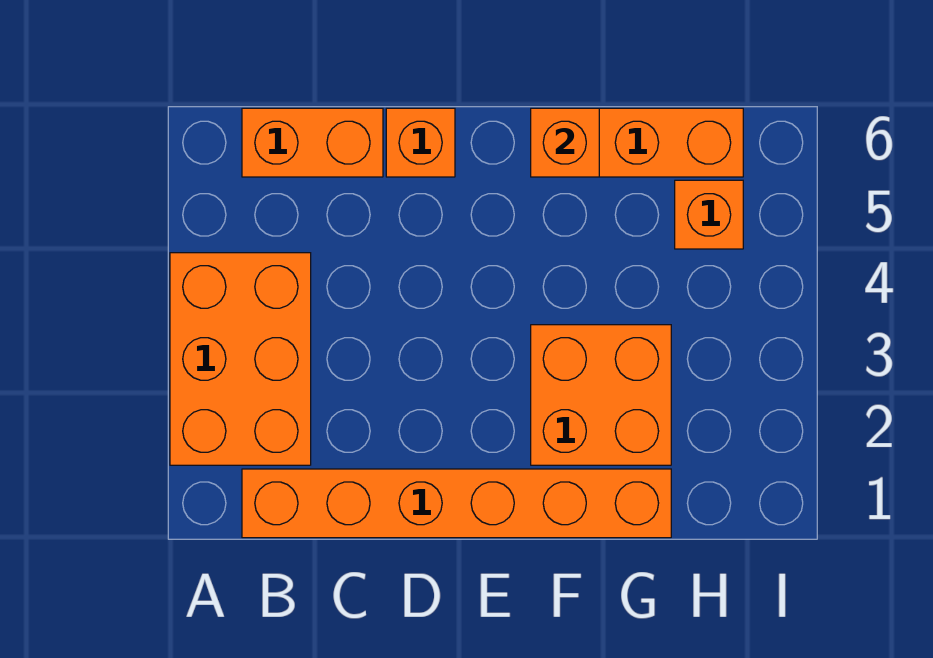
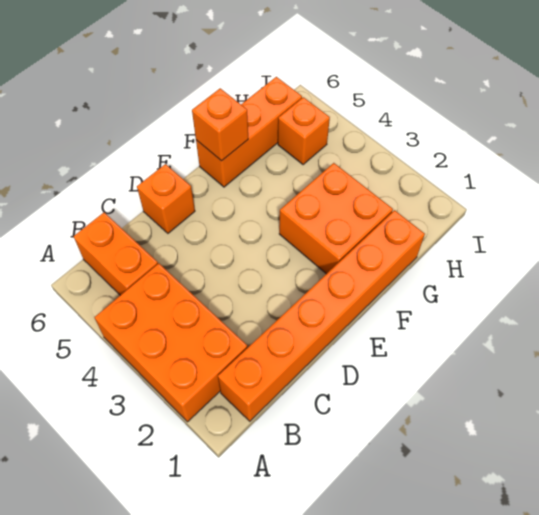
orange brick B6:C6 level 1 -> orange brick B5:B6 level 1

